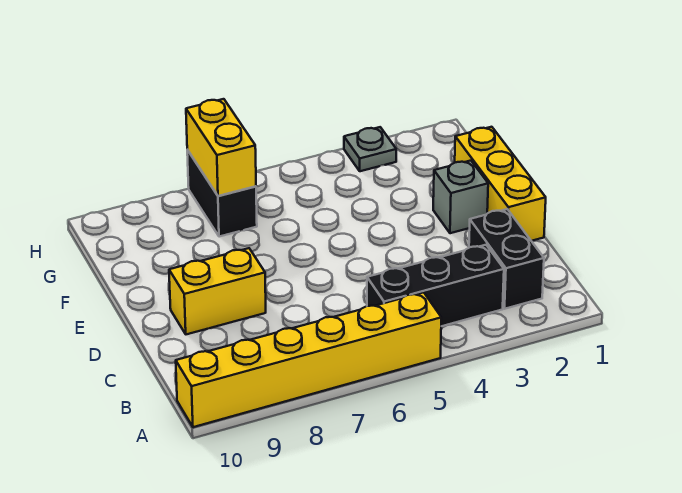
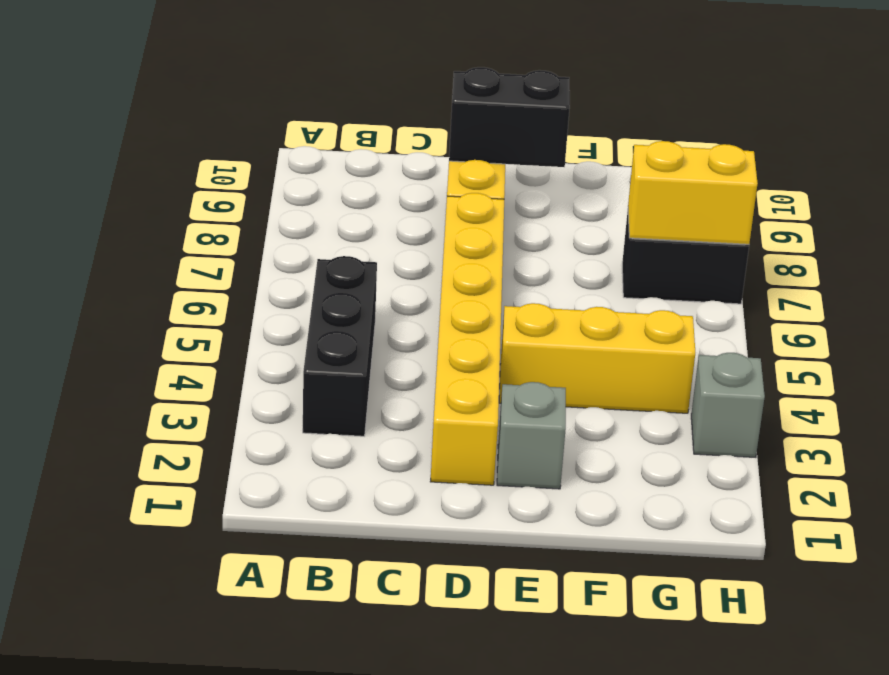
yellow brick A5:A10 level 1 -> yellow brick D2:D7 level 1
black brick B2:C2 level 1 -> black brick D9:E9 level 2
yellow brick D1:F1 level 1 -> yellow brick E4:G4 level 1
grey plate H3 level 1 -> grey brick H3 level 1

